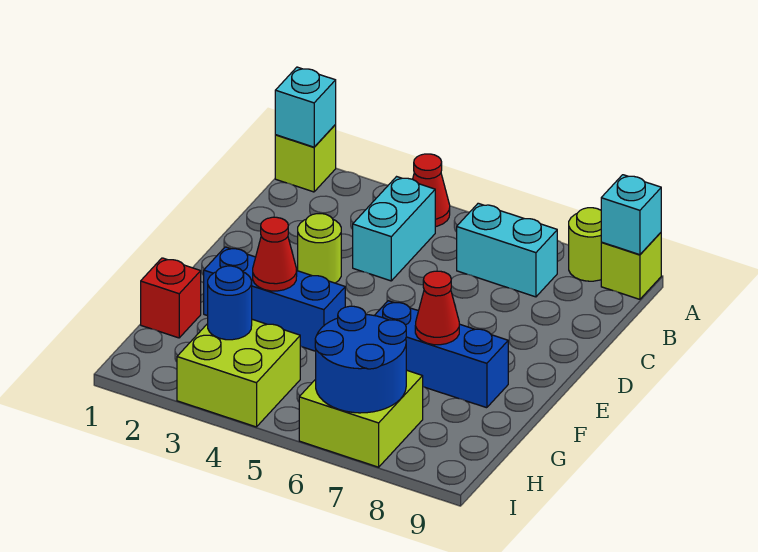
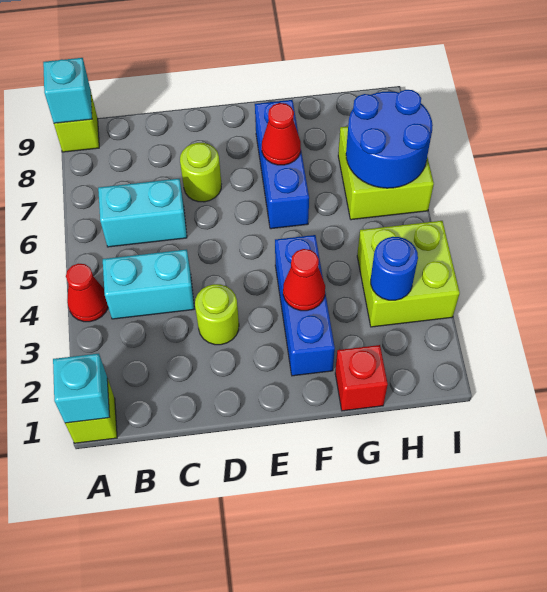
lime round brick A8 level 1 -> lime round brick D7 level 1
cyan brick B6:B7 level 1 -> cyan brick B6:C6 level 1

